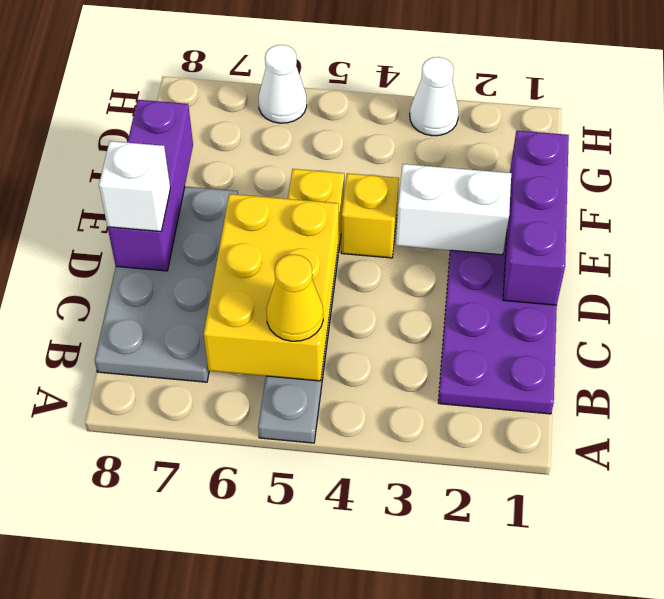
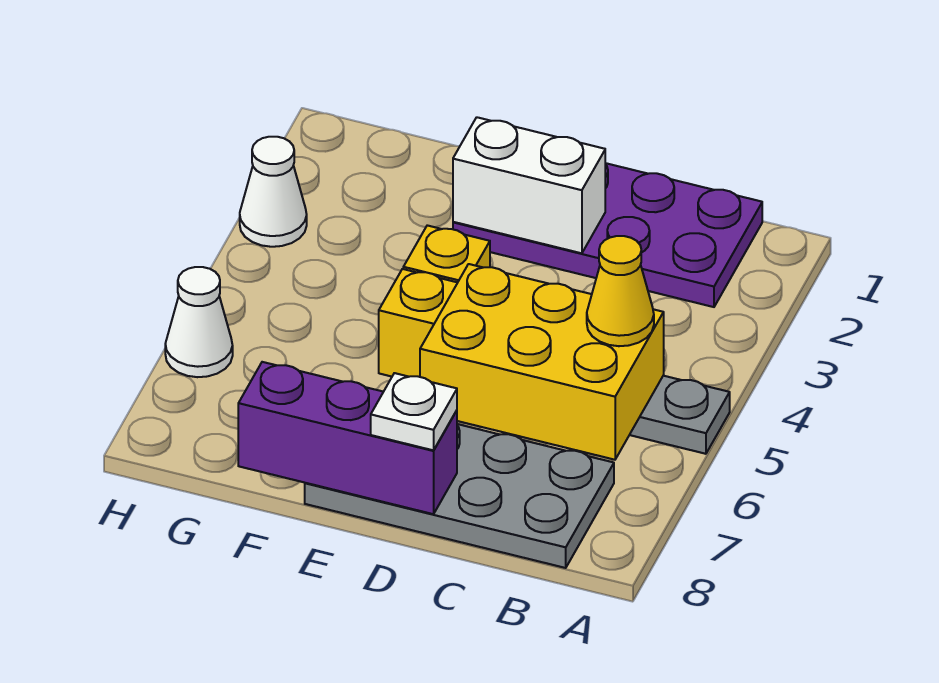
purple brick D1:F1 level 2 -> none
white brick D8 level 3 -> white plate D8 level 3
white brick E2:E3 level 2 -> white brick D2:E2 level 2

